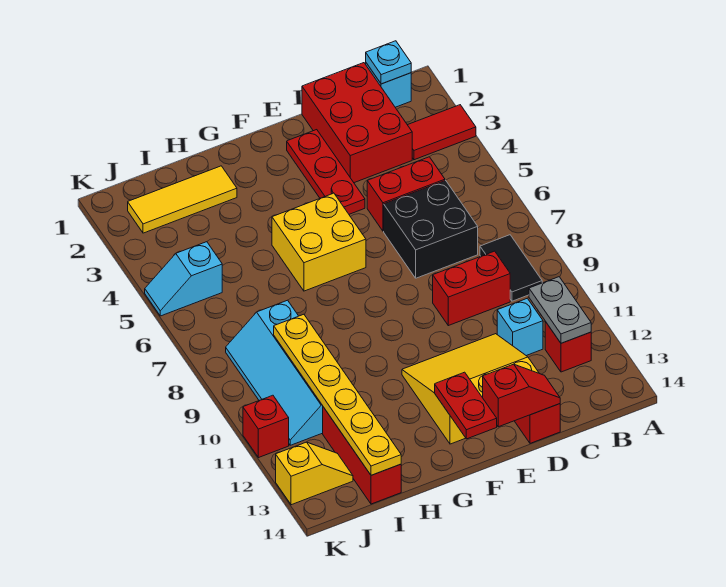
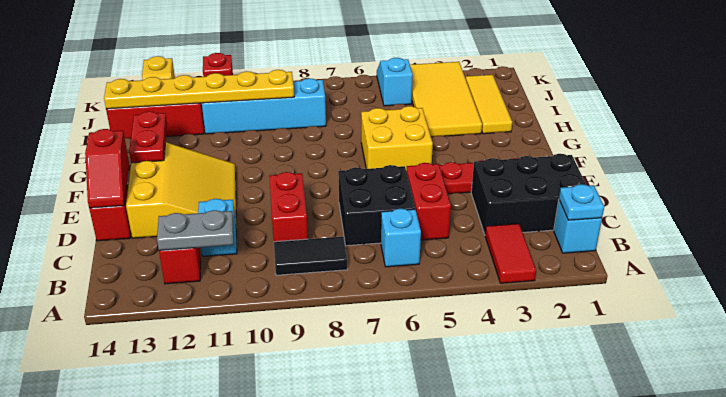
none -> cyan brick B6 level 1
red brick C1:D3 level 1 -> black brick C1:D3 level 1
red plate F13:F14 level 2 -> red plate F13:G13 level 2
none -> yellow tile H3:K4 level 1

